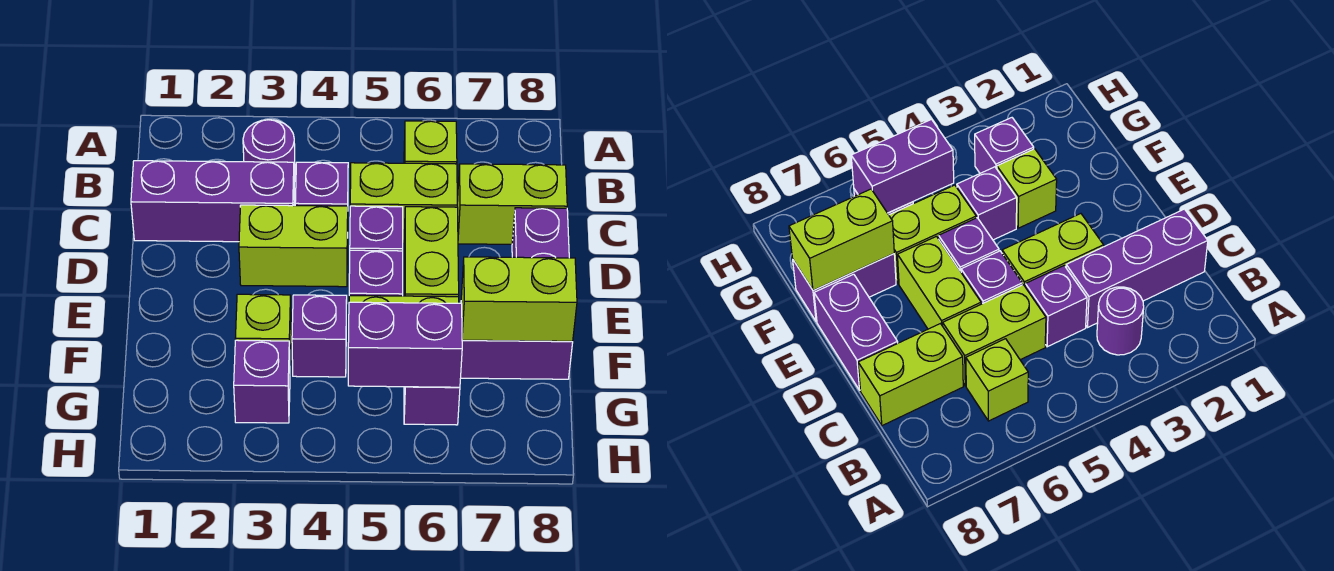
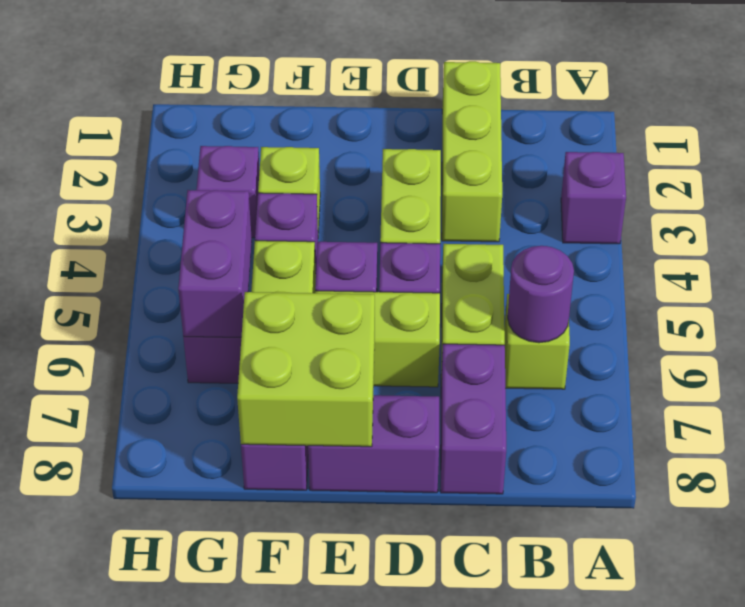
purple round brick B3 level 1 -> purple round brick B6 level 2
purple brick C1:C3 level 1 -> lime brick C1:C3 level 1
purple brick C4 level 1 -> purple brick A3 level 1
lime brick C7:C8 level 1 -> purple brick C7:C8 level 1
lime brick F7:F8 level 2 -> lime brick E7:F8 level 2

